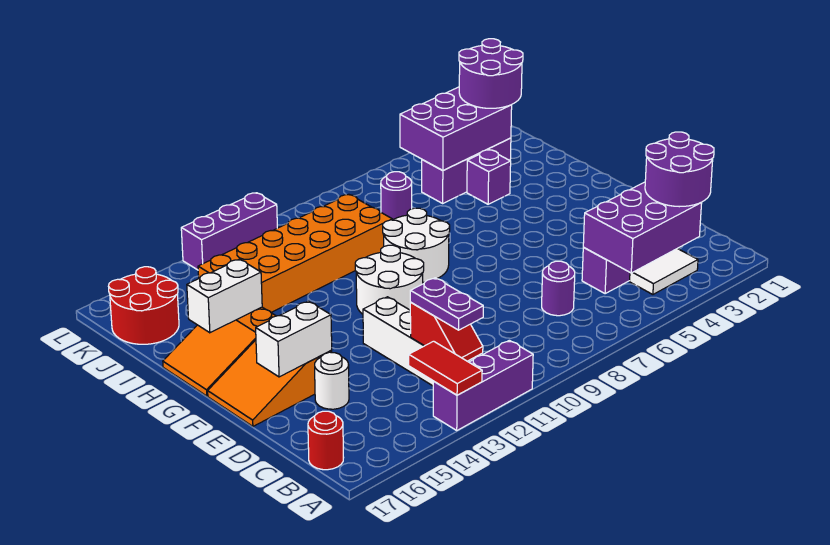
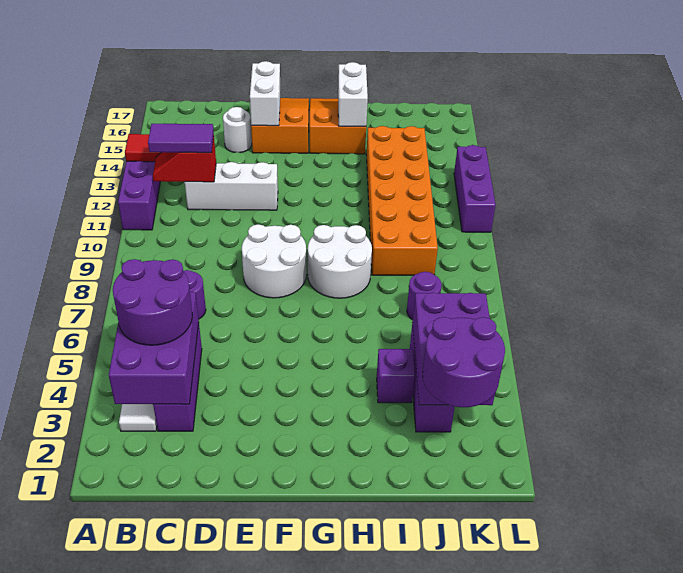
purple round brick B2:C3 level 3 -> purple round brick B4:C5 level 3
purple plate B12:C12 level 3 -> purple tile B12:C12 level 3
red round brick B17 level 1 -> none
white round brick F10:G11 level 1 -> white round brick E8:F9 level 1
red round brick J16:K17 level 1 -> none

